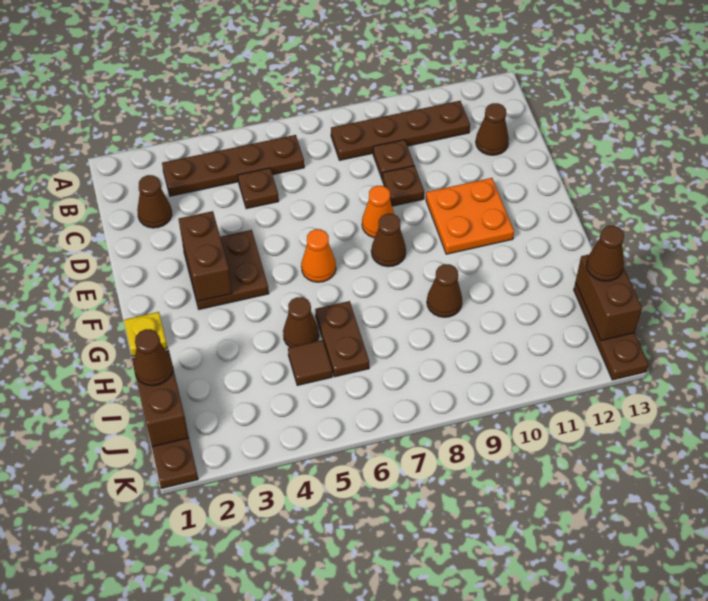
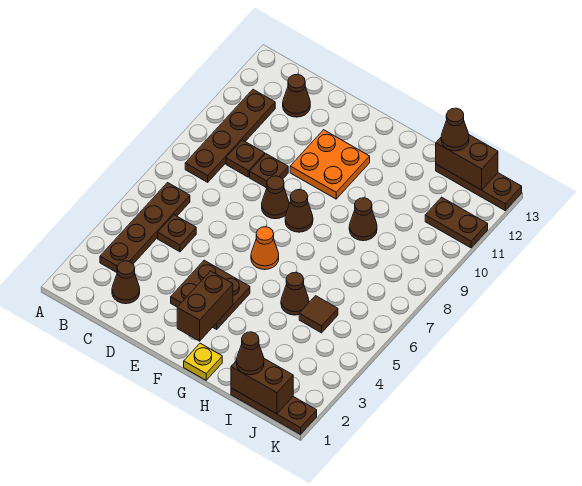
brown brick E3:F3 level 2 -> brown brick F2:F3 level 2
orange cone E8 level 1 -> brown cone E8 level 1
brown plate H6:I6 level 1 -> brown plate J11:K11 level 1

